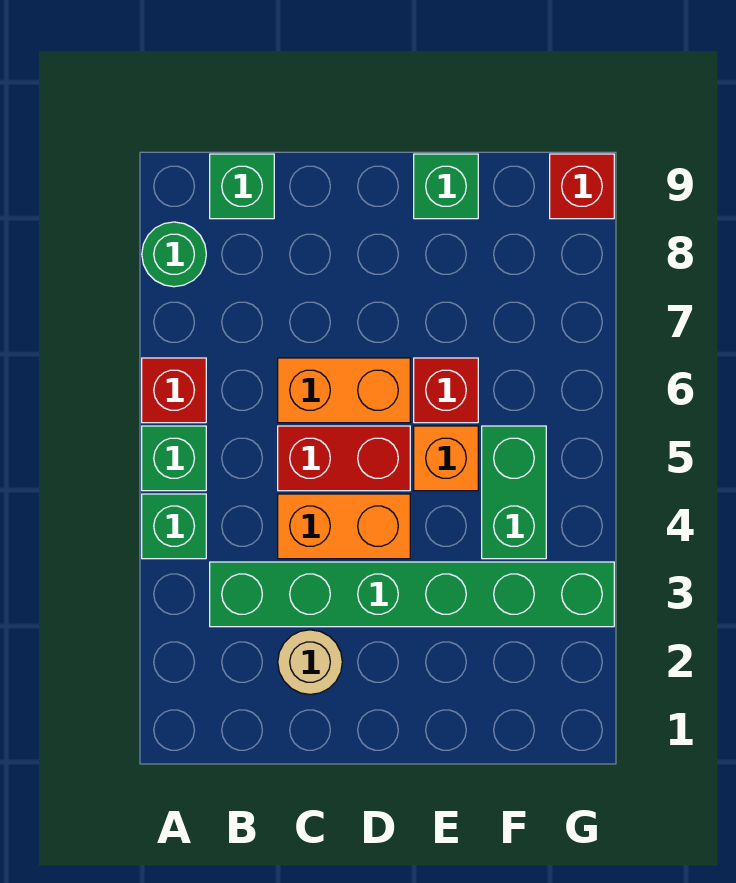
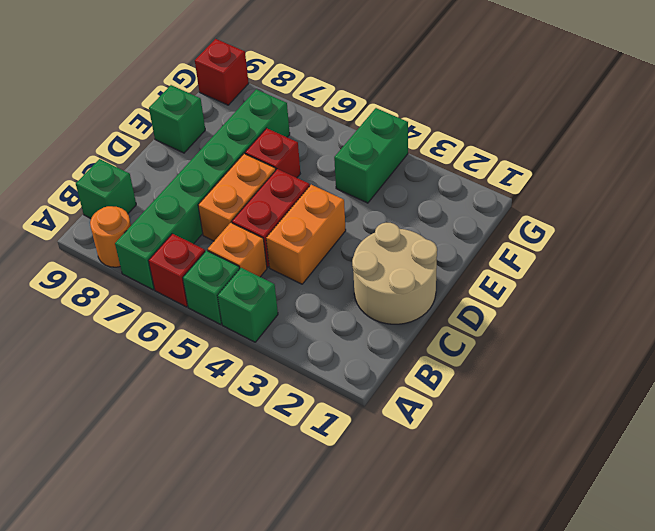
green round brick A8 level 1 -> orange round brick A8 level 1
green brick B3:G3 level 1 -> green brick A7:F7 level 1
tan round brick C2 level 1 -> tan round brick C1:D2 level 1
orange brick E5 level 1 -> orange brick B5 level 1
green brick F4:F5 level 1 -> green brick F4:G4 level 1

